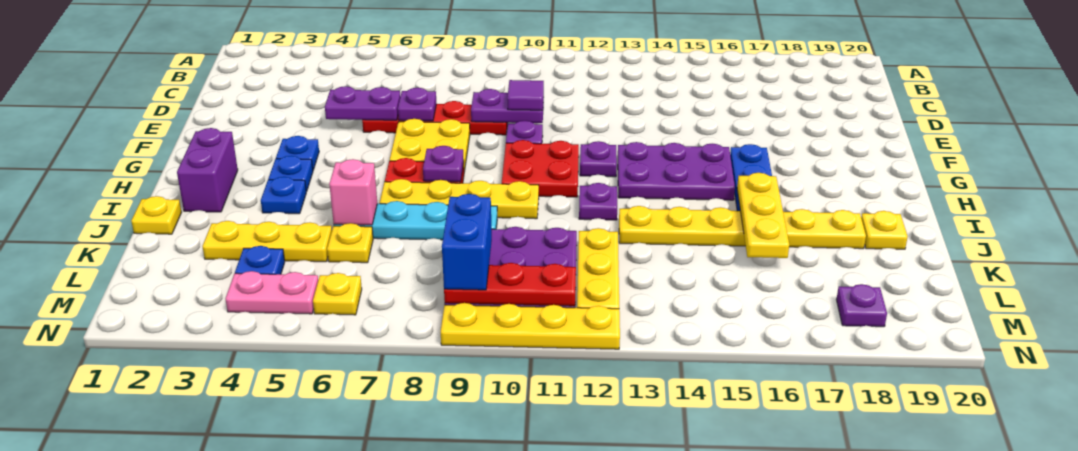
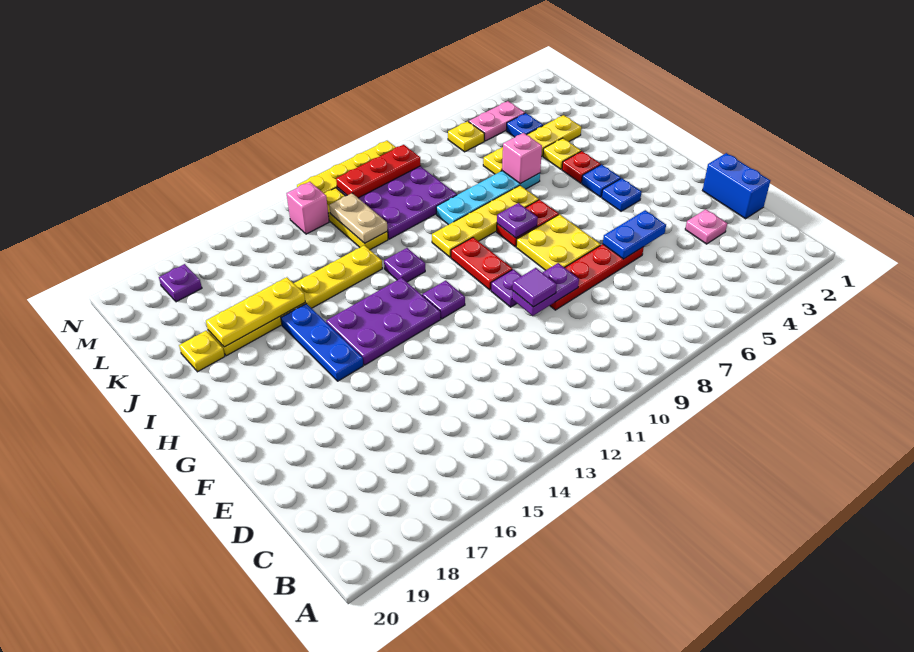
none -> pink plate D3 level 1
purple plate E5:E6 level 2 -> blue plate E5:E6 level 2
purple plate E7 level 2 -> none
red plate G10:H11 level 1 -> red plate G10:H10 level 1
purple brick H2:I2 level 1 -> none
blue plate I4 level 1 -> red plate I4 level 1
yellow plate I16:K16 level 2 -> yellow plate J16:J18 level 2
yellow plate J1 level 1 -> yellow plate J4 level 1
none -> tan plate K12:L12 level 2
blue brick L9:M9 level 3 -> blue brick D1:E1 level 1
none -> pink brick M13 level 1

